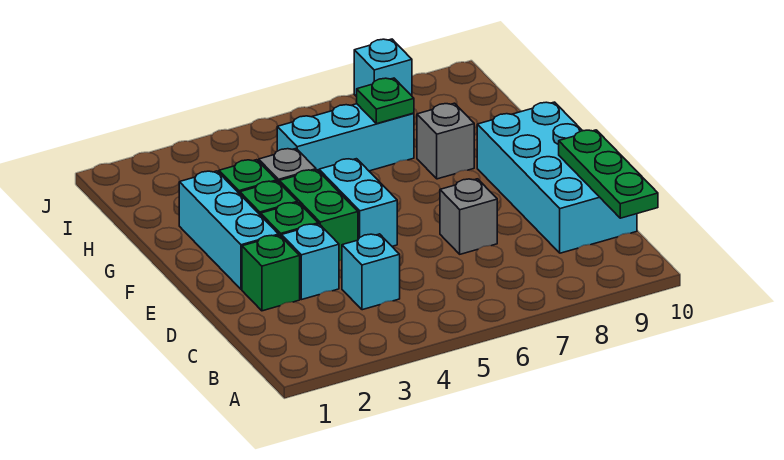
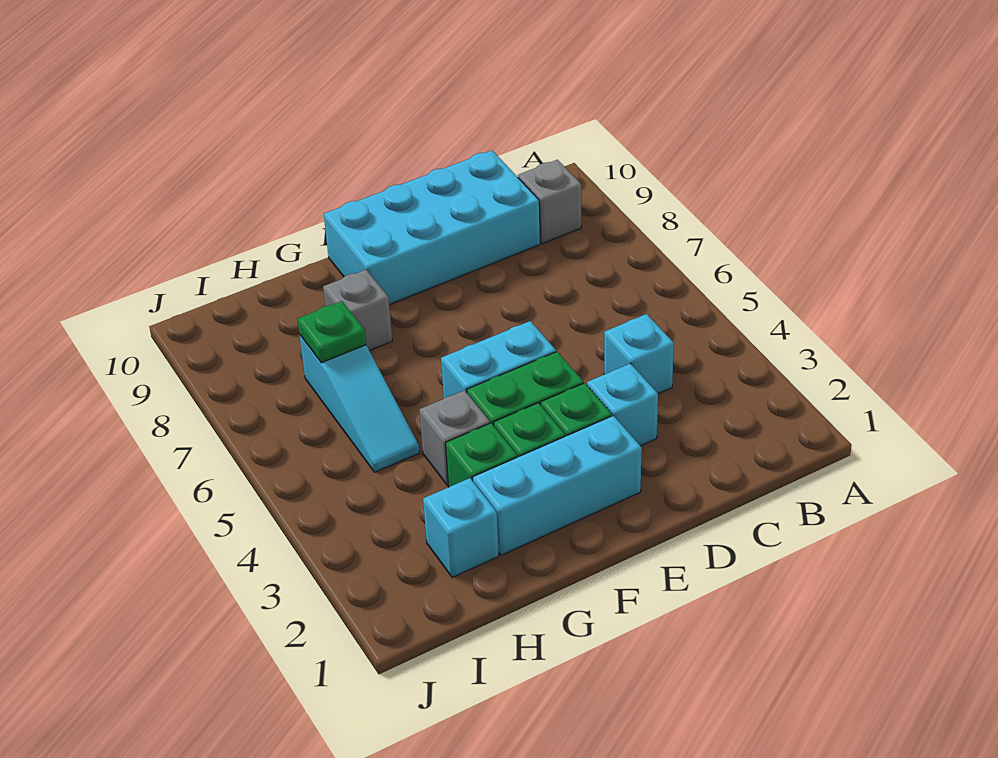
green plate B10:D10 level 2 -> none
green brick D2 level 1 -> none
grey brick D7 level 1 -> grey brick B9 level 1
cyan brick H5:H7 level 1 -> cyan slope H5:H7 level 1 top 7
cyan brick J8 level 1 -> cyan brick H2 level 1

